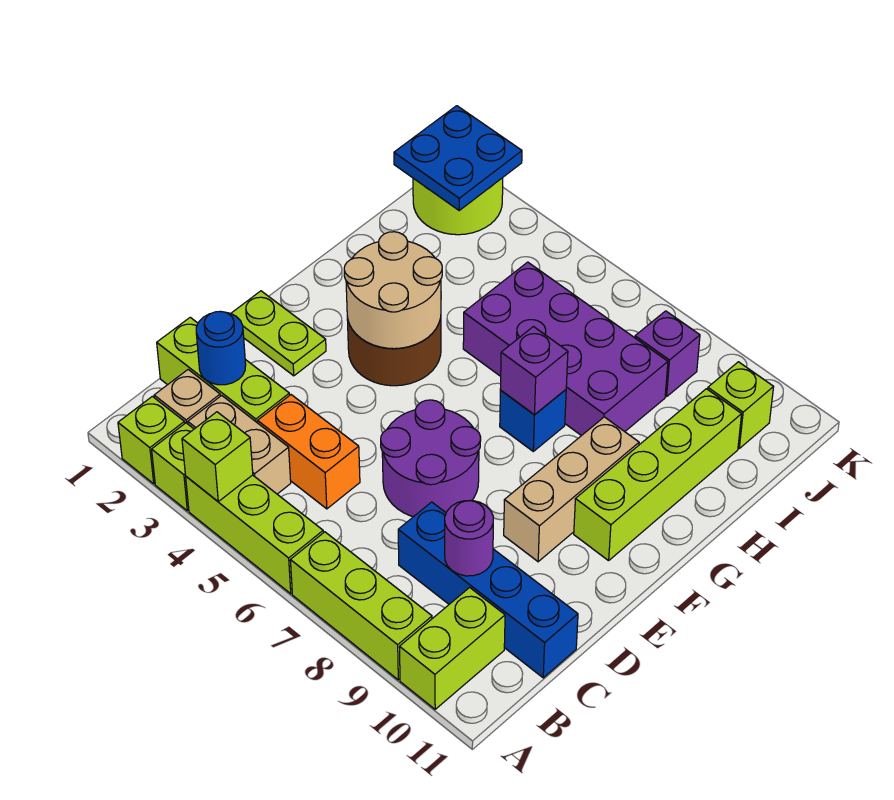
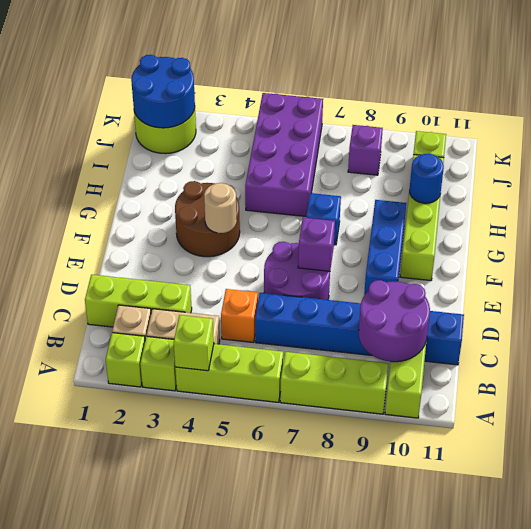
blue round brick C2 level 2 -> blue round brick H10 level 2
orange brick C4:C5 level 1 -> orange brick C5 level 1
blue brick C8:C11 level 1 -> blue brick C6:C11 level 1
purple round brick C9 level 2 -> purple round brick B9:C10 level 2
lime plate E1:E2 level 1 -> none
tan brick E9:G9 level 1 -> blue brick E9:G9 level 1
tan round brick F3:G4 level 2 -> tan round brick F4 level 2
purple brick G7 level 2 -> purple brick E7 level 2
purple brick H5:I8 level 1 -> purple brick H5:K6 level 1
blue plate J1:K2 level 2 -> blue round brick J1:K2 level 2

